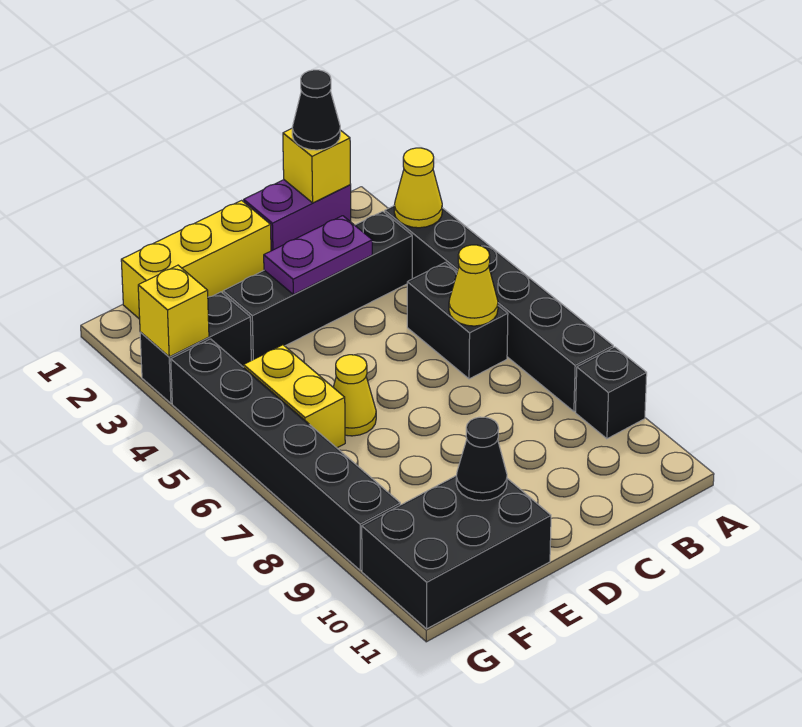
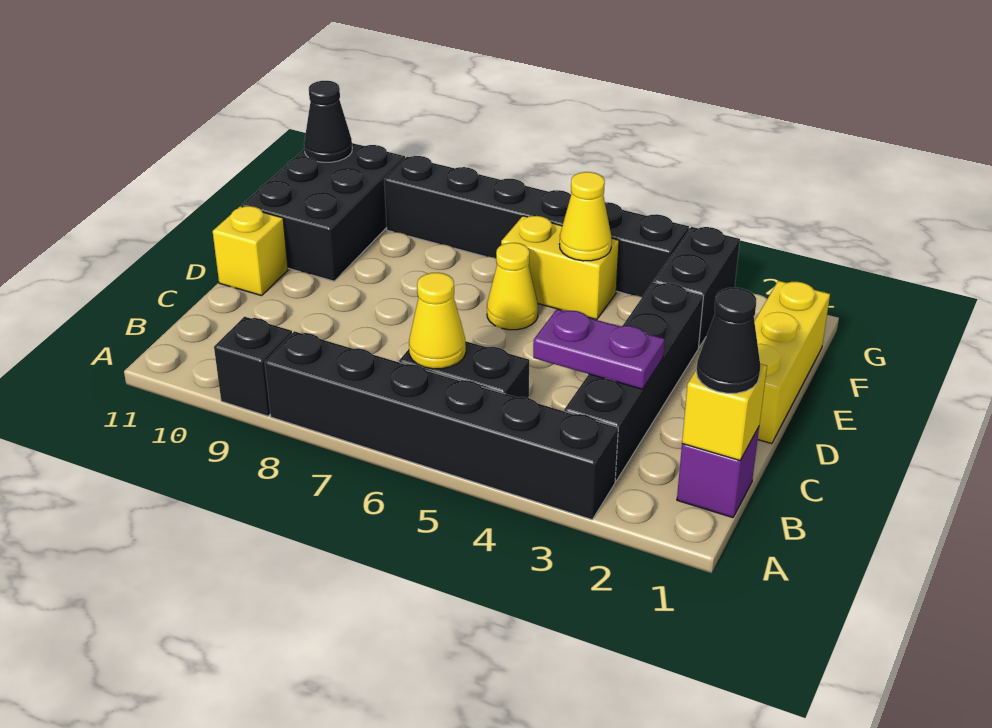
yellow cone A3 level 2 -> yellow cone F5 level 2
purple brick B1:C1 level 1 -> purple brick B1 level 1
purple plate C3:D3 level 2 -> purple plate C3:C4 level 2
black cone E10 level 2 -> black cone G11 level 2
yellow brick G3 level 2 -> yellow brick D11 level 1

